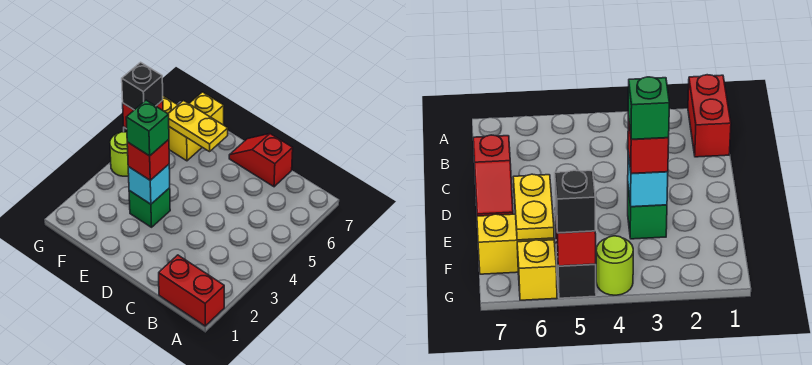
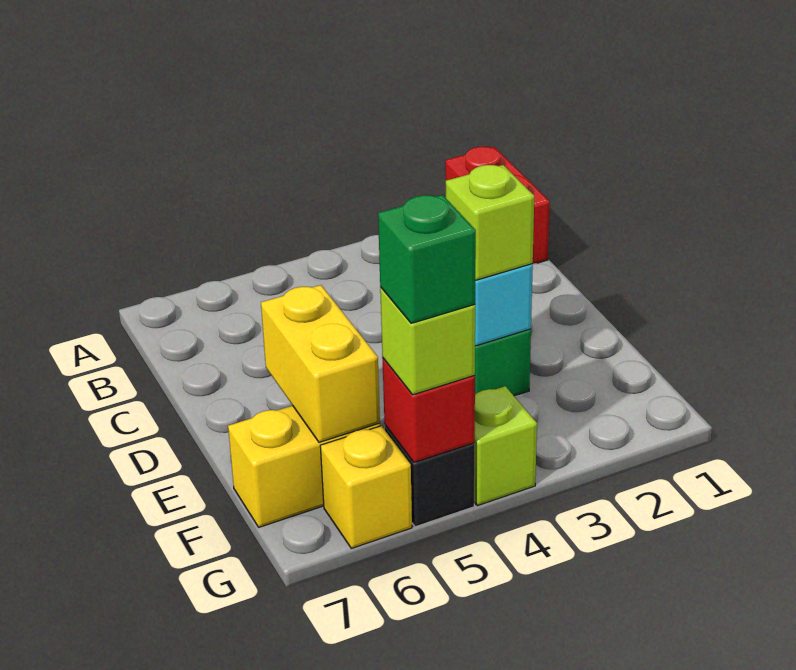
red slope C7:D7 level 1 top C -> none
red brick E3 level 3 -> lime brick E3 level 3
green brick E3 level 4 -> green brick G5 level 4
yellow plate E6:F6 level 2 -> yellow brick E6:F6 level 2
lime round brick G4 level 1 -> lime brick G4 level 1
black brick G5 level 3 -> lime brick G5 level 3

